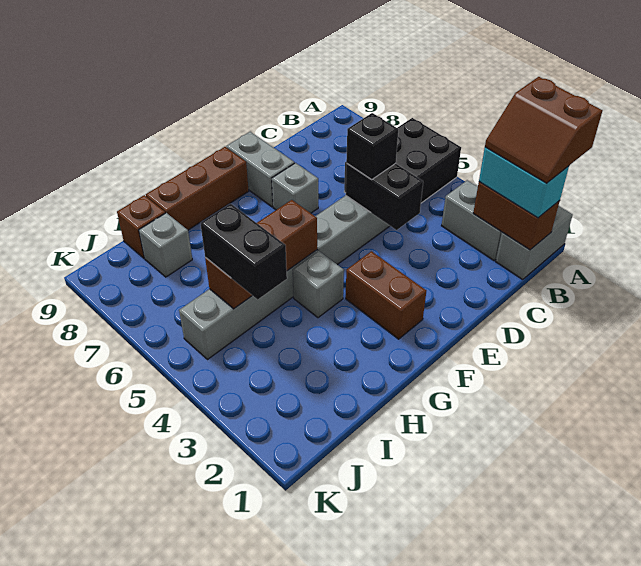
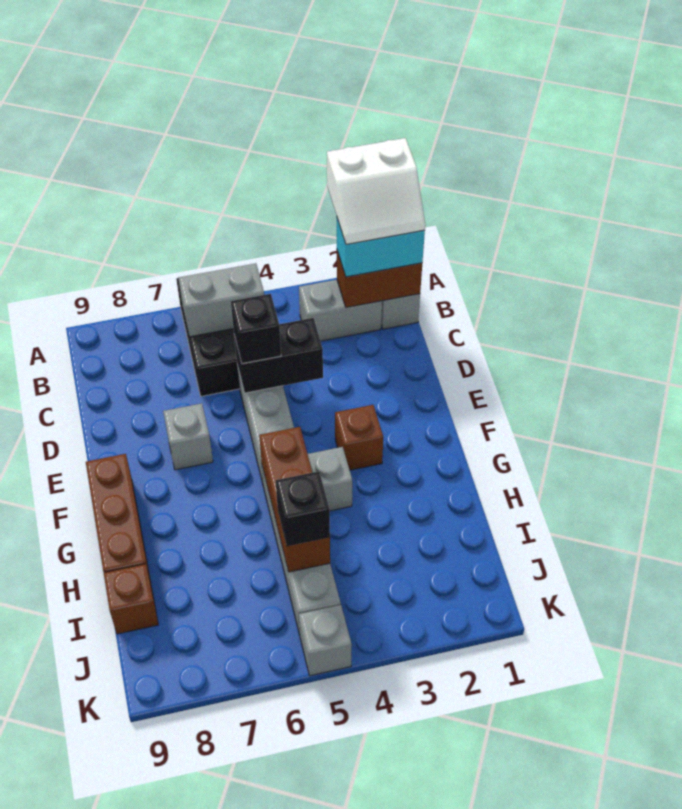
brown slope A1:B2 level 4 top A -> white slope A1:B2 level 4 top A
grey brick E8:E9 level 1 -> grey brick B5:B6 level 2
brown brick F2:F3 level 1 -> brown brick F3 level 1
black brick I4:I5 level 3 -> black brick I5 level 3
grey brick I8 level 1 -> grey brick K5 level 1

